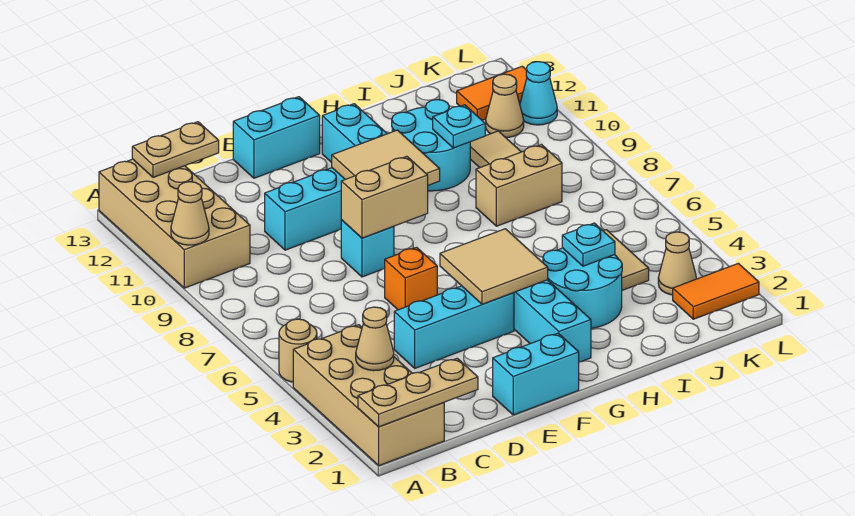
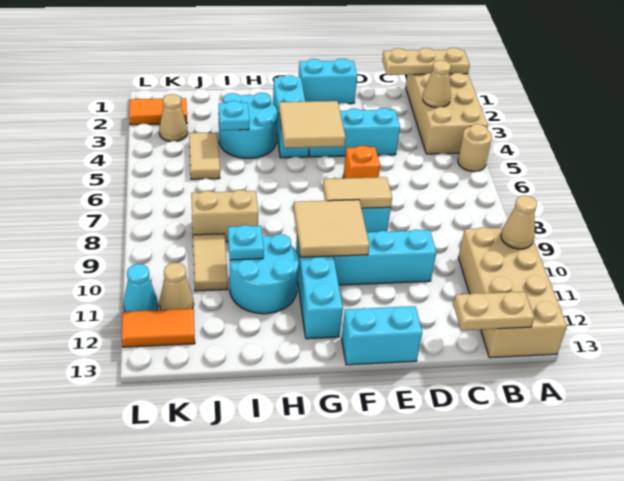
tan brick E8:F8 level 2 -> tan tile E8:F8 level 2

